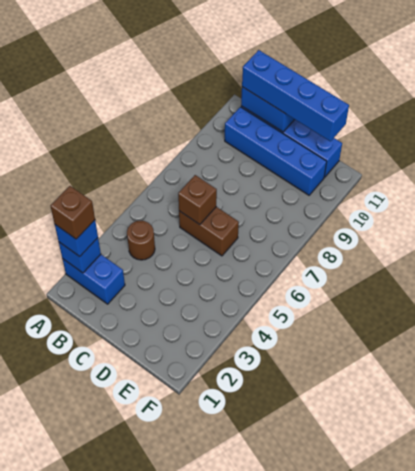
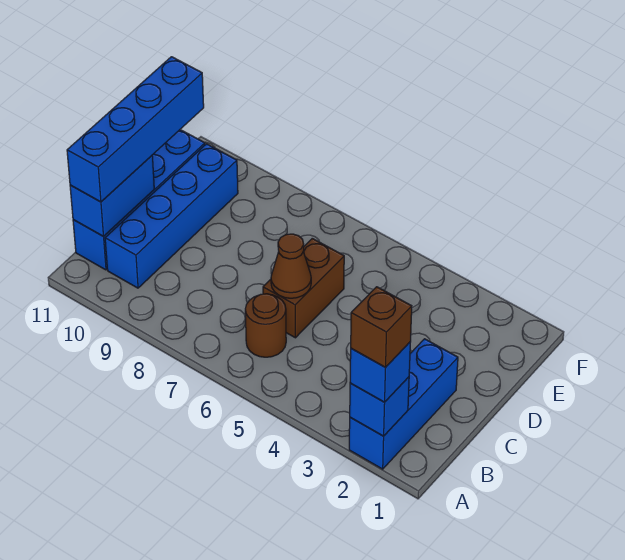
blue brick A2:B2 level 1 -> blue brick A2:C2 level 1
brown round brick B4 level 1 -> brown round brick B6 level 1
brown brick C6 level 2 -> brown cone C6 level 2

